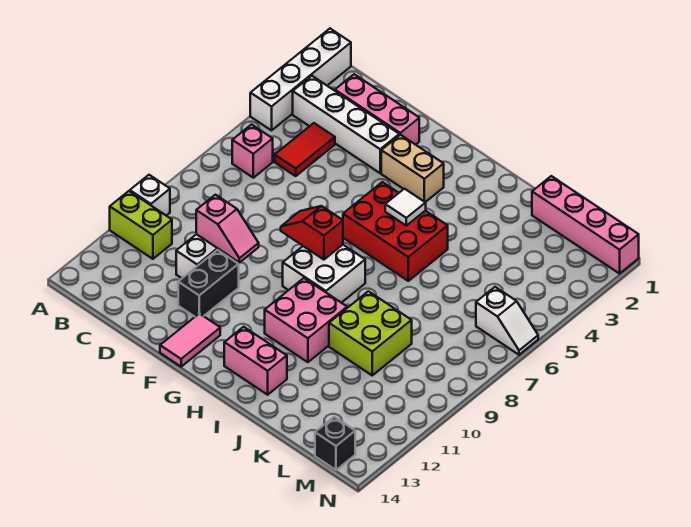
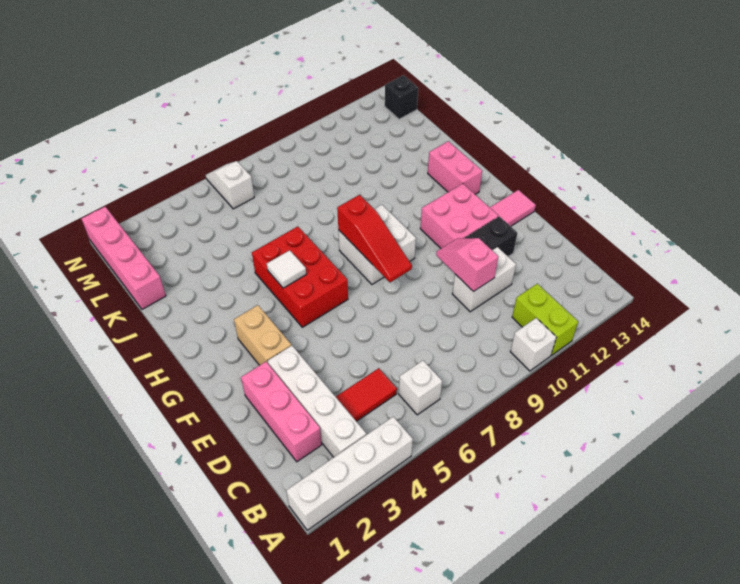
pink brick B6 level 1 -> white brick B6 level 1
red slope F8:G8 level 2 top G -> red slope F8:H8 level 2 top H
pink brick H10:I11 level 1 -> pink brick F11:G12 level 1
lime brick J9:K10 level 1 -> none

